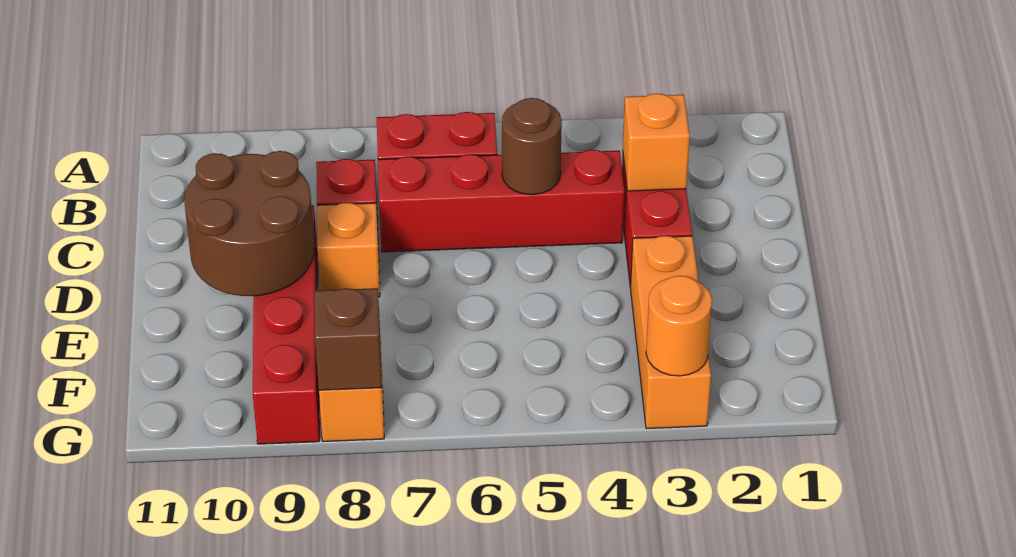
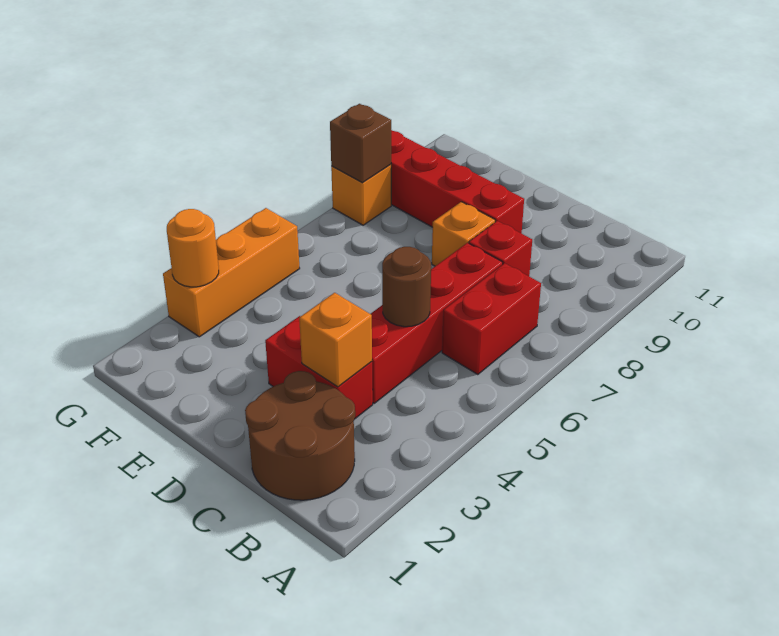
brown round brick D9:E10 level 2 -> brown round brick B1:C2 level 1
orange brick E3:G3 level 1 -> orange brick G3:G5 level 1

